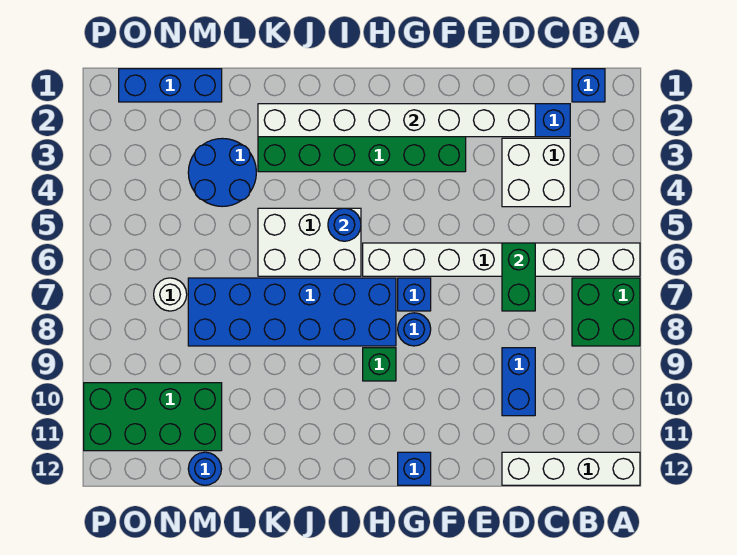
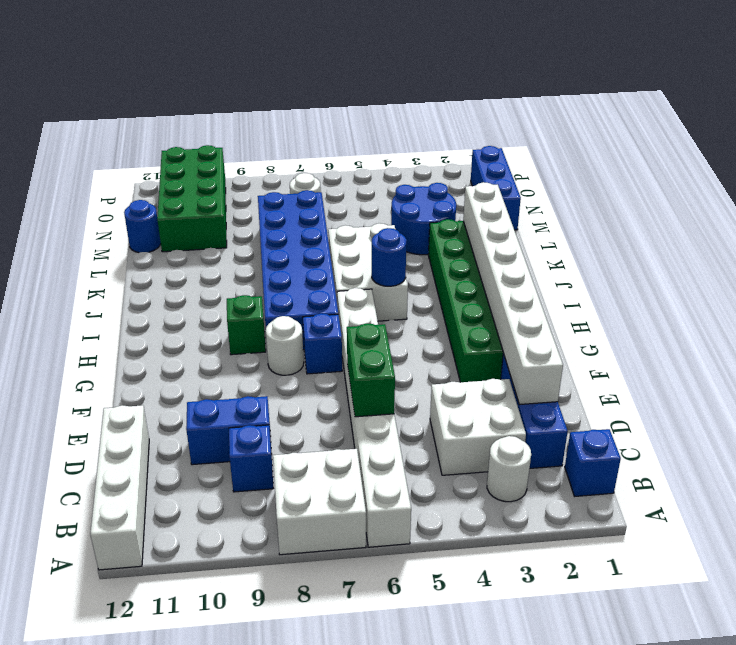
green brick A7:B8 level 1 -> white brick A7:B8 level 1
none -> white round brick B3 level 1
green brick D6:D7 level 2 -> green brick D6:E6 level 2
blue round brick G8 level 1 -> white round brick G8 level 1
blue brick G12 level 1 -> blue brick C9 level 1

